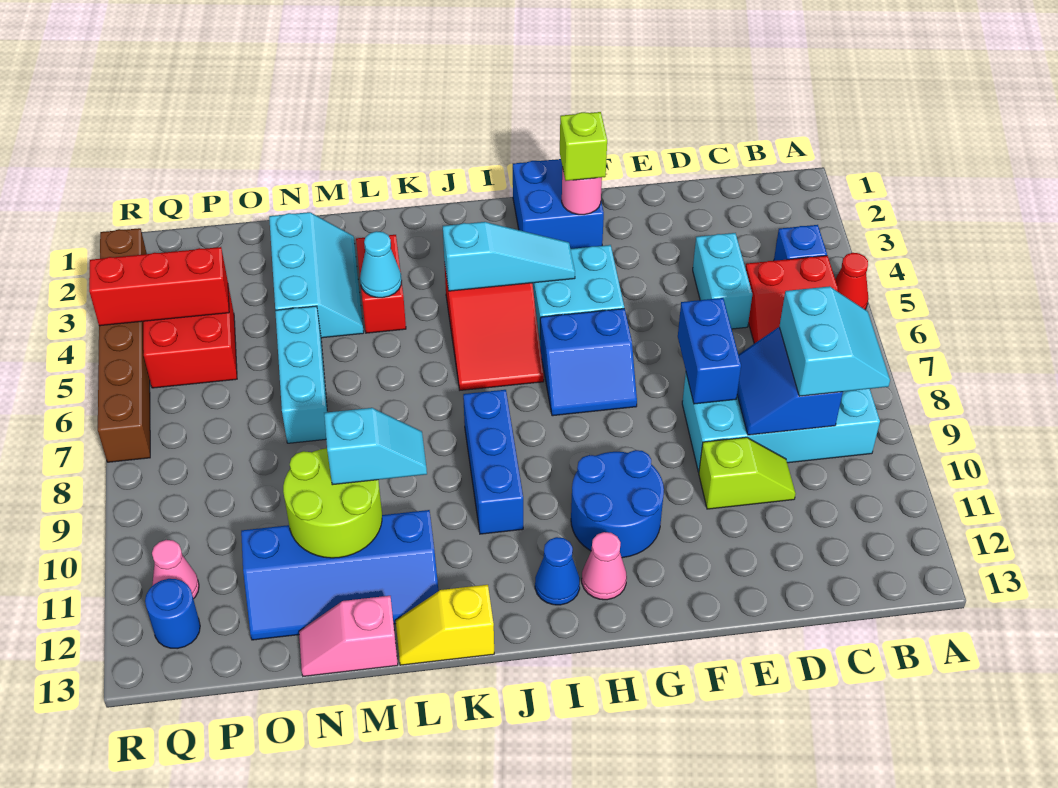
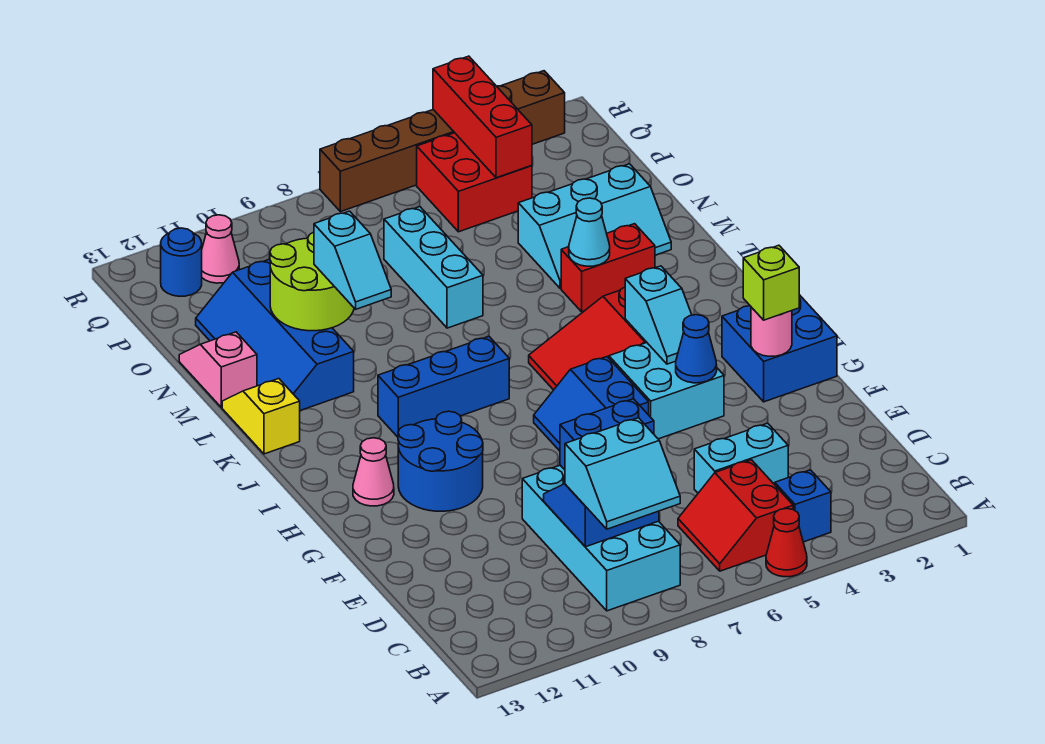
lime slope D10:E10 level 1 top E -> none
cyan slope H4:J4 level 2 top J -> cyan slope H4:I4 level 2 top I
blue cone I12 level 1 -> blue cone G4 level 2
cyan brick N5:N7 level 1 -> cyan brick M7:O7 level 1

